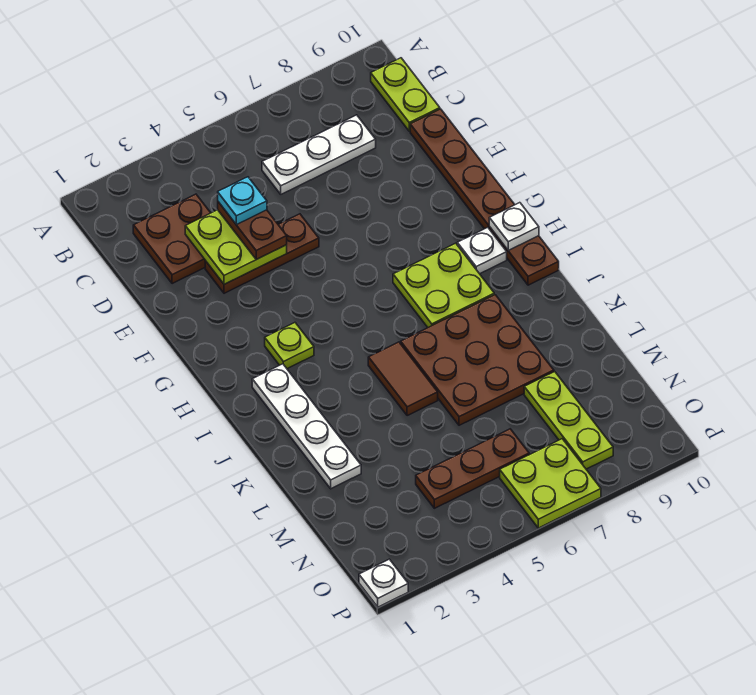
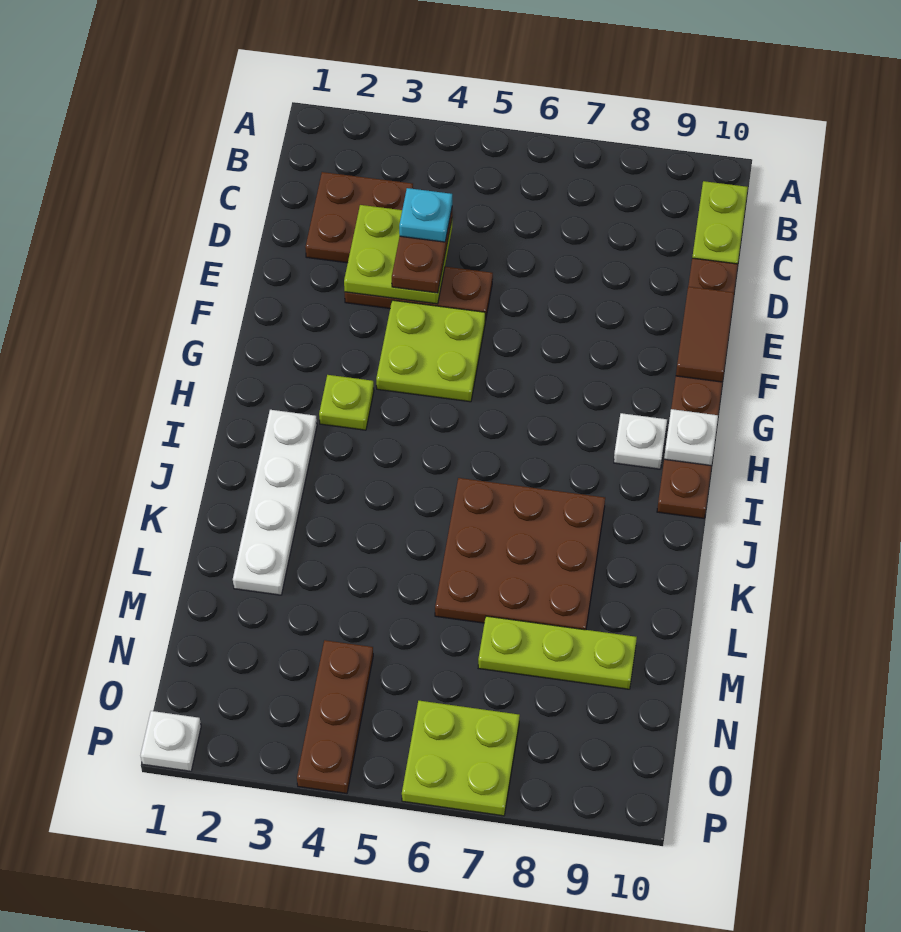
white plate C6:C8 level 1 -> none
lime plate H7:I8 level 1 -> lime plate F4:G5 level 1
brown tile J5:K5 level 1 -> brown tile E10:F10 level 2
lime plate M8:O8 level 1 -> lime plate M7:M9 level 1
brown plate N4:N6 level 1 -> brown plate N4:P4 level 1

